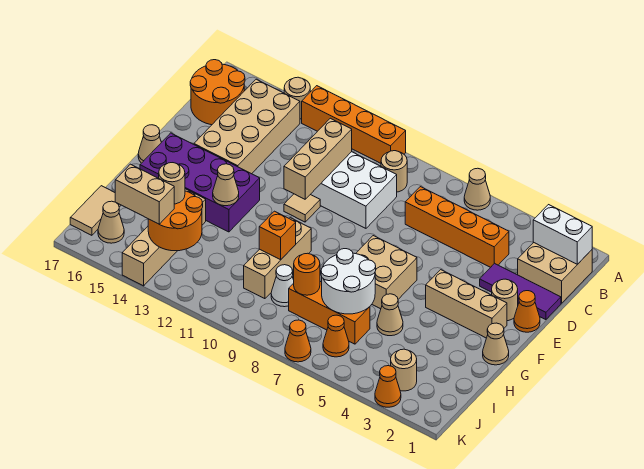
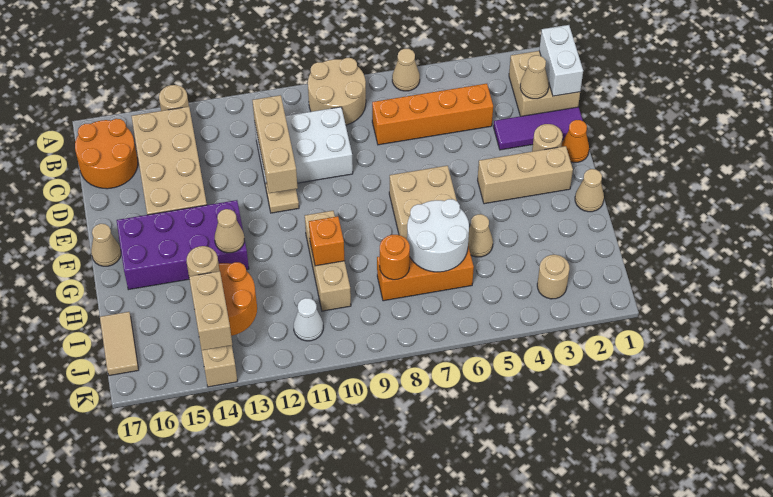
orange brick A10:A13 level 1 -> none
white brick B1:B2 level 2 -> white brick B1:C1 level 2
tan round brick B9 level 1 -> tan round brick A8:B9 level 1
white cone I9 level 1 -> white cone J11 level 1
orange cone J6 level 1 -> none
tan brick J14:J15 level 3 -> tan brick J14:K14 level 3
tan cone J16 level 1 -> tan cone C2 level 2
orange cone K3 level 1 -> none
orange cone K7 level 1 -> none

